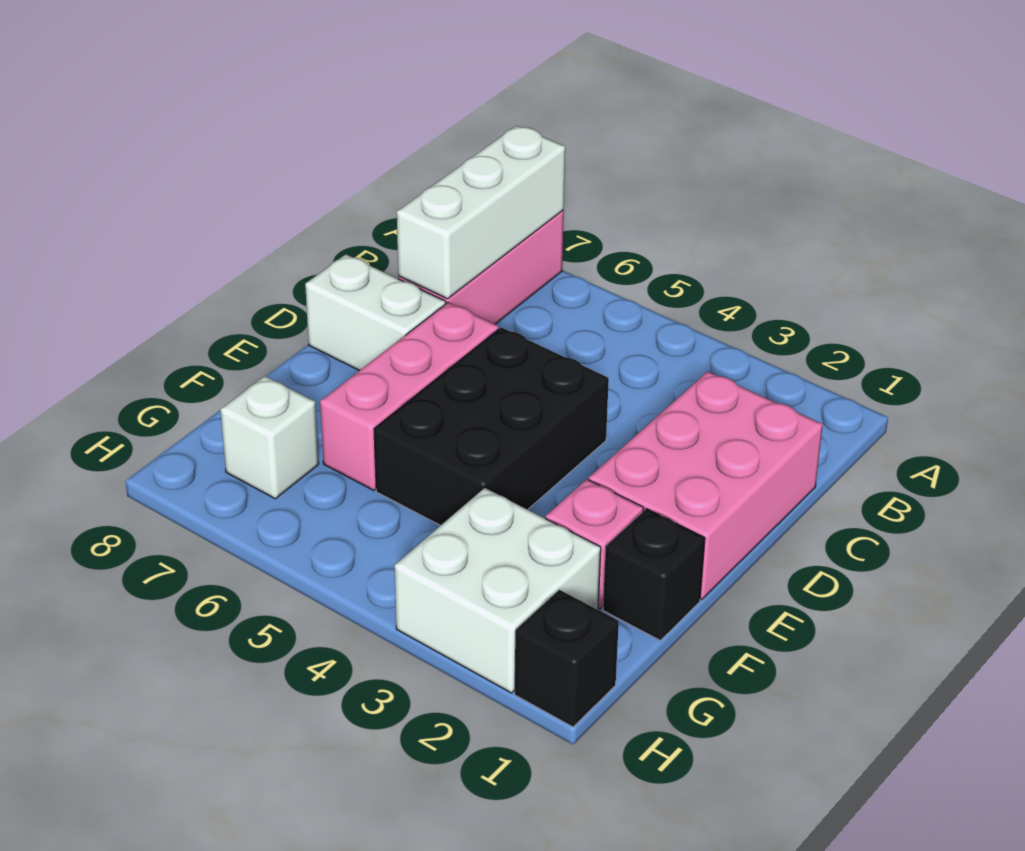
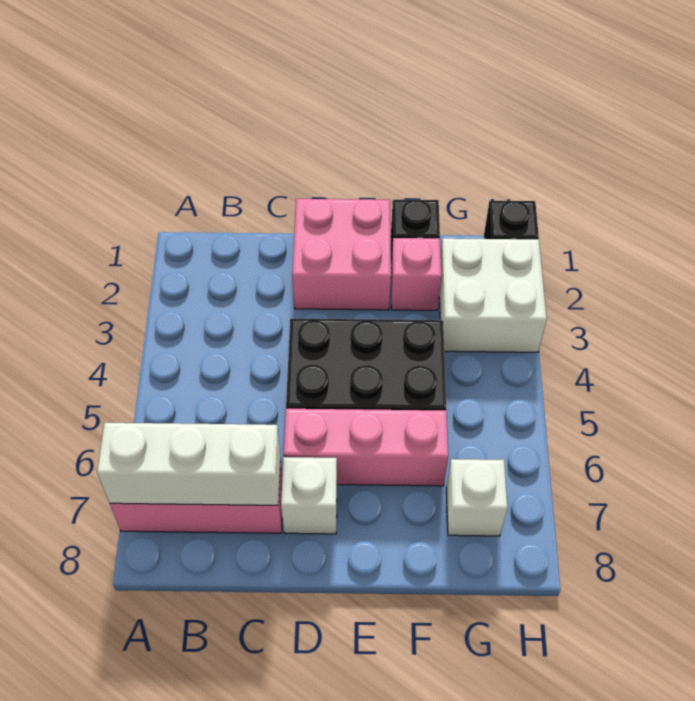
pink brick C1:E2 level 1 -> pink brick D1:E2 level 1
white brick D7:D8 level 1 -> white brick D7 level 1

